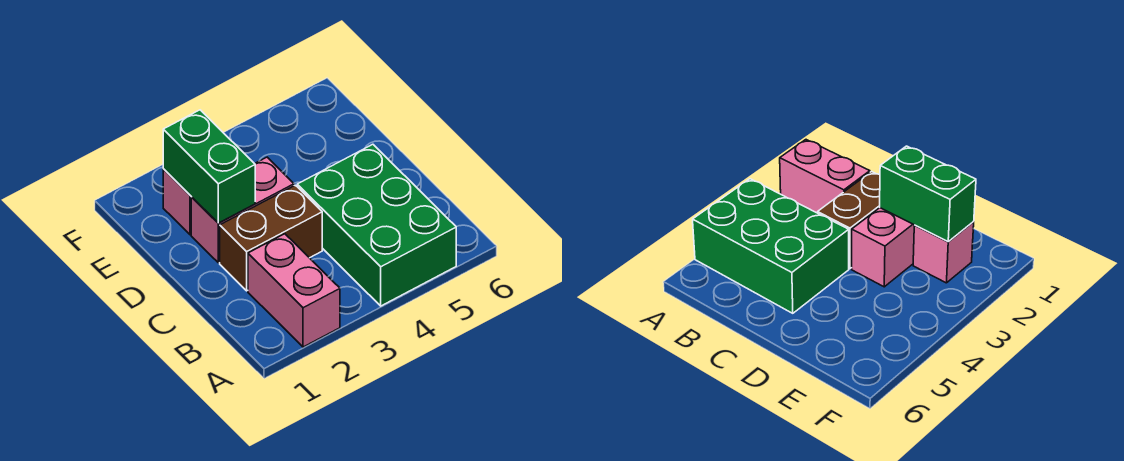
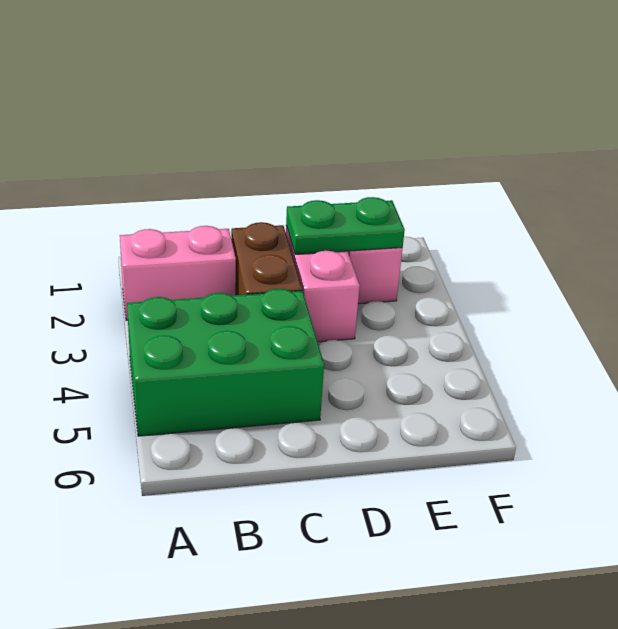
green brick D2:E2 level 2 -> green plate D2:E2 level 2

